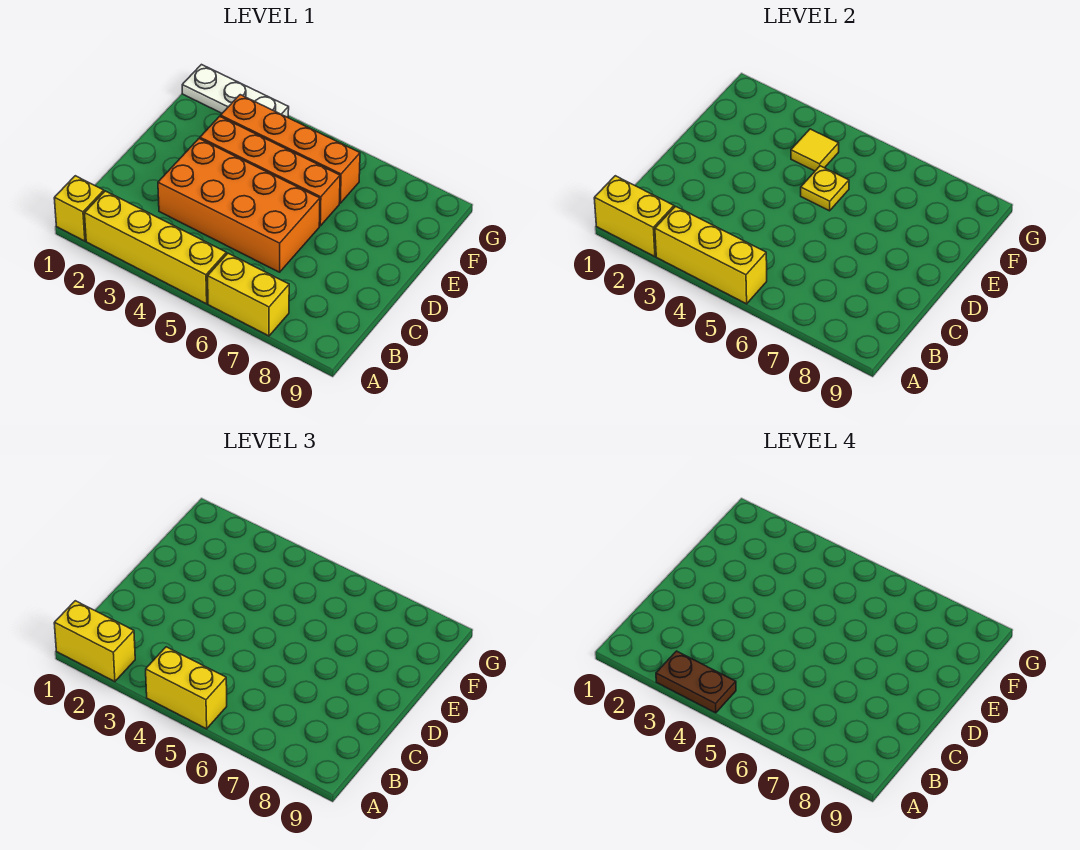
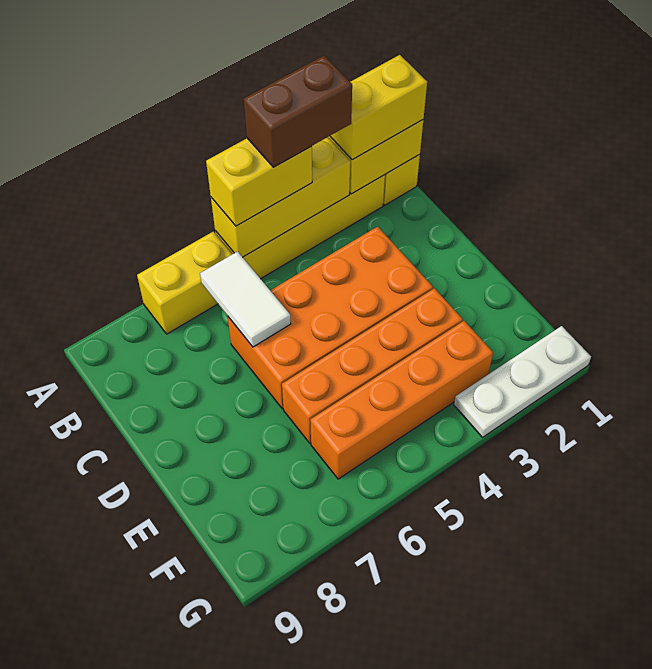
brown plate A3:A4 level 4 -> brown brick A3:A4 level 4
none -> white tile B6:C6 level 2
yellow plate E5 level 2 -> none
yellow tile F4 level 2 -> none

